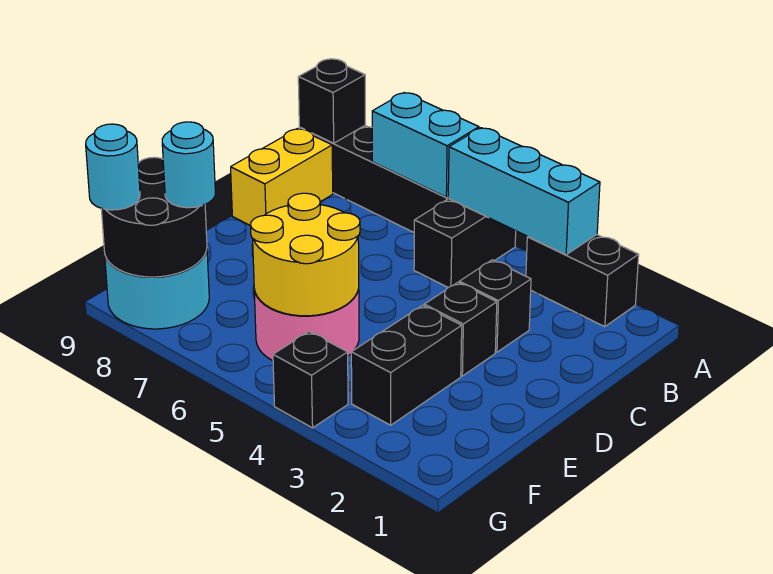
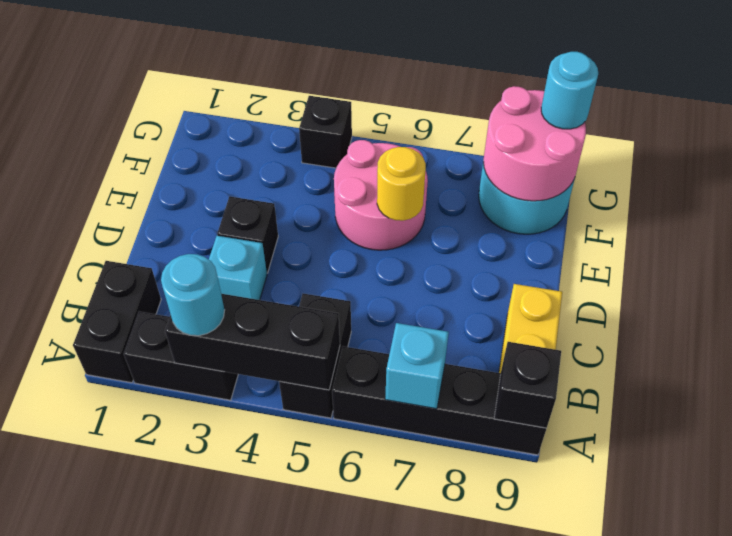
cyan brick A3:A5 level 2 -> black brick A3:A5 level 2
cyan brick A6:A7 level 2 -> cyan brick A7 level 2
black brick C3 level 1 -> cyan brick C3 level 1
black brick E3:F3 level 1 -> black brick A1:B1 level 1
yellow round brick E5:F6 level 2 -> yellow round brick E6 level 2
black round brick F8:G9 level 2 -> pink round brick F8:G9 level 2
cyan round brick F8 level 3 -> cyan round brick A3 level 3

